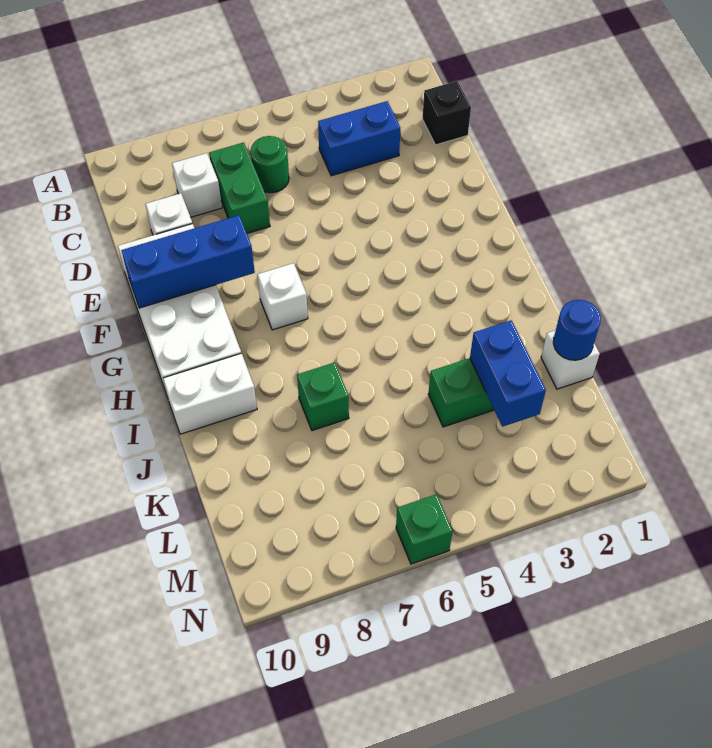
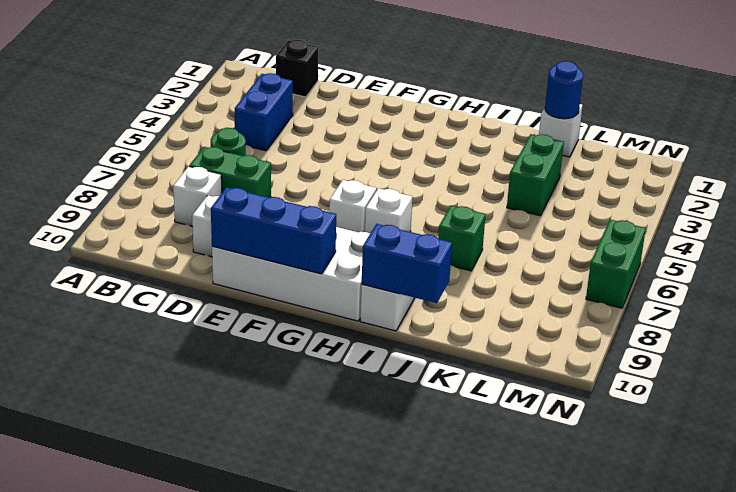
blue brick F8:F10 level 2 -> blue brick E10:G10 level 2
none -> white brick H7 level 1
blue brick K3:L3 level 2 -> blue brick I10:J10 level 2
green brick N6 level 1 -> green brick N6:N7 level 1

